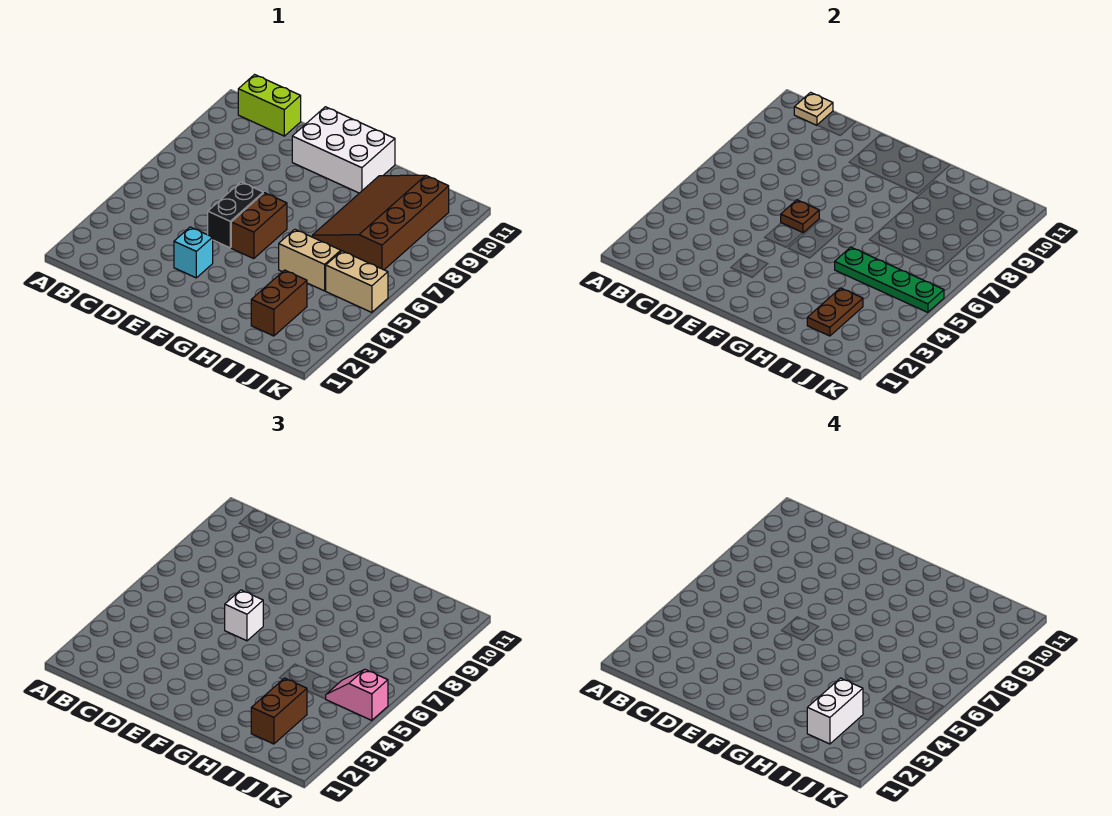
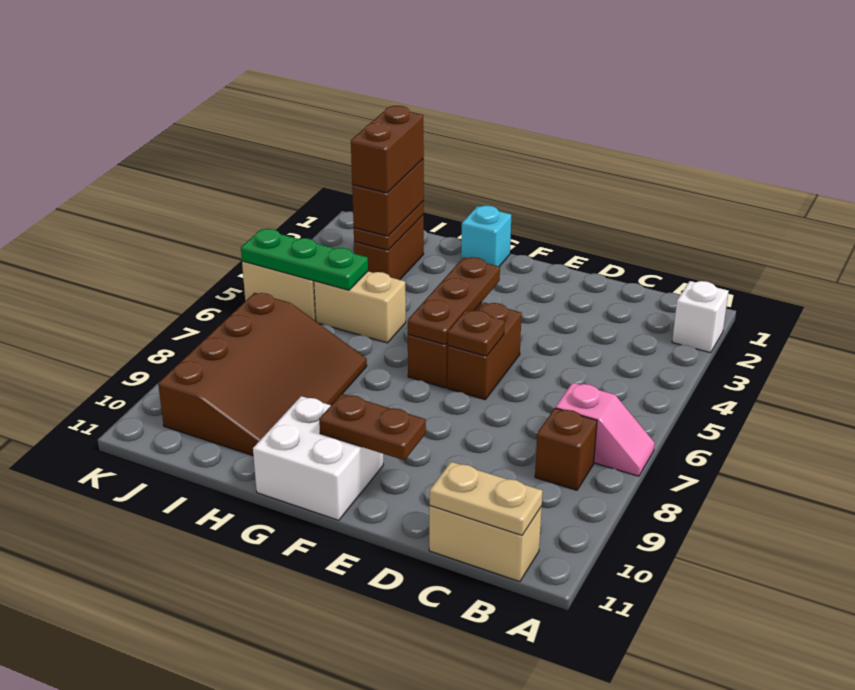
none -> brown brick B8 level 1
lime brick B11:C11 level 1 -> tan brick B11:C11 level 1
tan plate B11 level 2 -> tan plate B11:C11 level 2
cyan brick E3 level 1 -> cyan brick G1 level 1
black brick E5:E6 level 1 -> brown brick E5:E6 level 1
white brick E6 level 3 -> white brick A2 level 1
white brick E10:G11 level 1 -> white brick F10:G11 level 1
none -> brown plate E10:F10 level 2
none -> brown plate F4:F6 level 2
green plate H5:K5 level 2 -> green plate I5:K5 level 2
white brick I2:I3 level 4 -> brown brick I2:I3 level 4
pink slope J5:K5 level 3 top K -> pink slope A7:B7 level 1 top B

